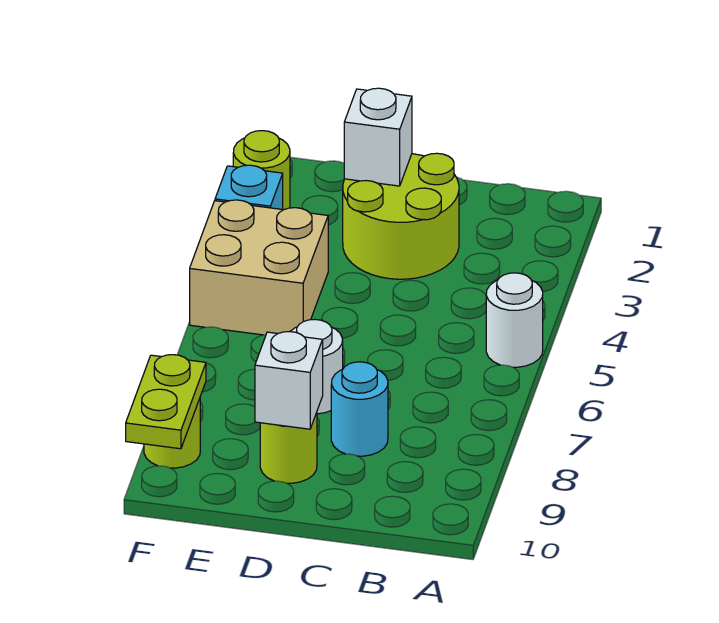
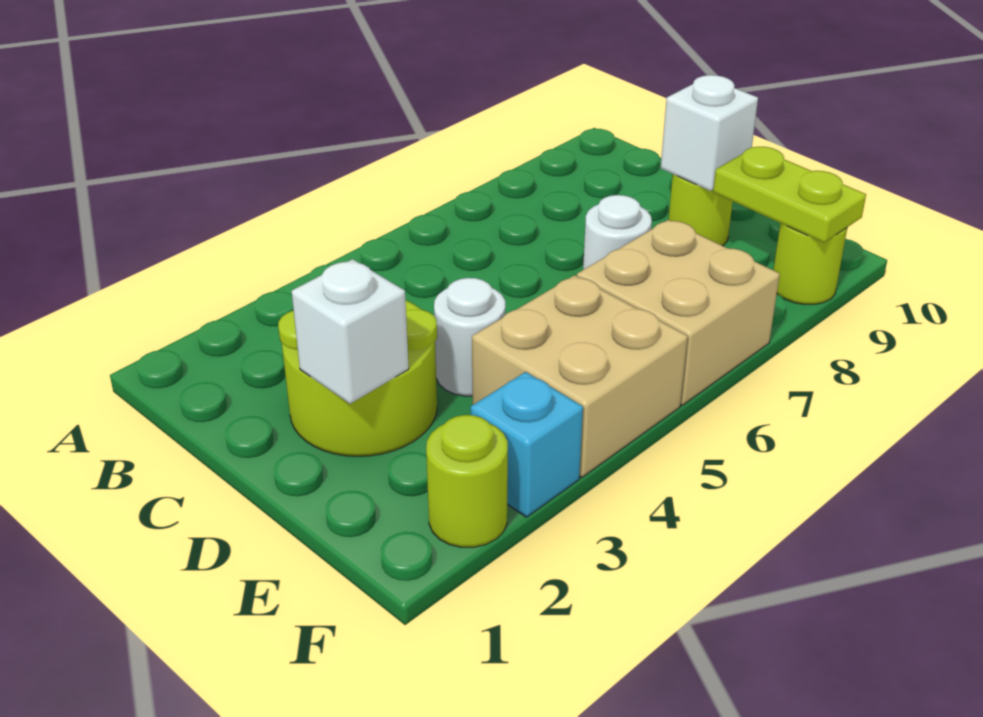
white round brick A5 level 1 -> white round brick D4 level 1
cyan round brick C8 level 1 -> none
none -> tan brick E6:F7 level 1
lime plate F9:F10 level 2 -> lime plate E9:F9 level 2

